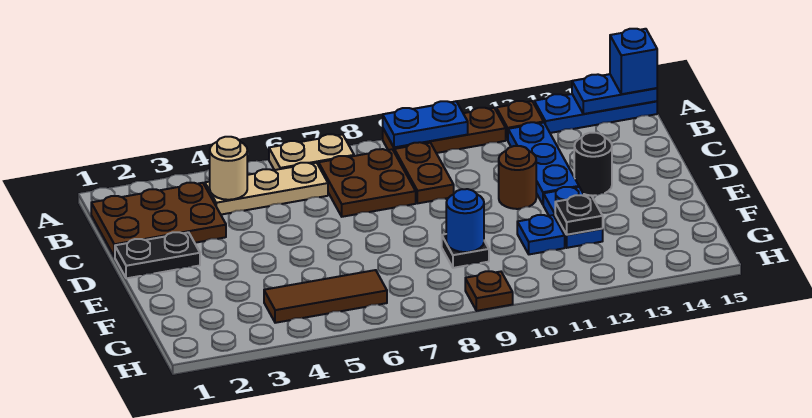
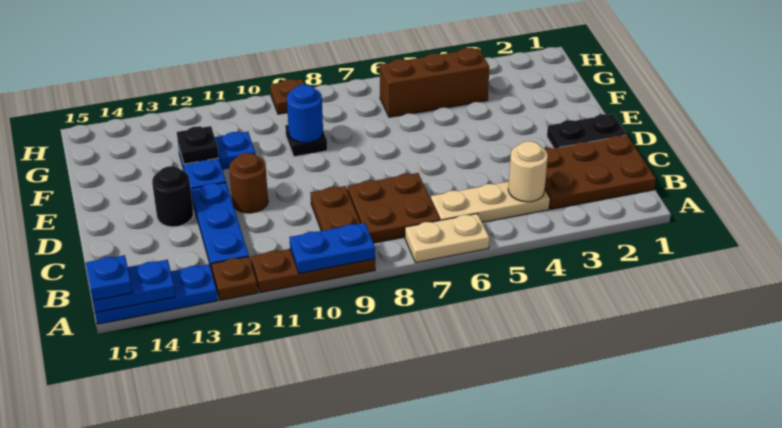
blue brick A15 level 3 -> blue plate A15 level 3
brown tile G4:G6 level 1 -> brown brick G4:G6 level 1

